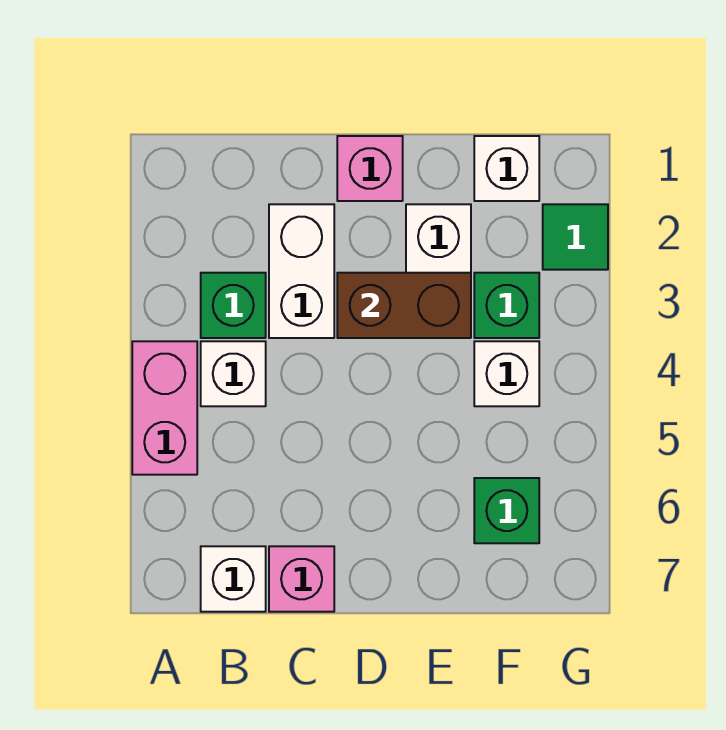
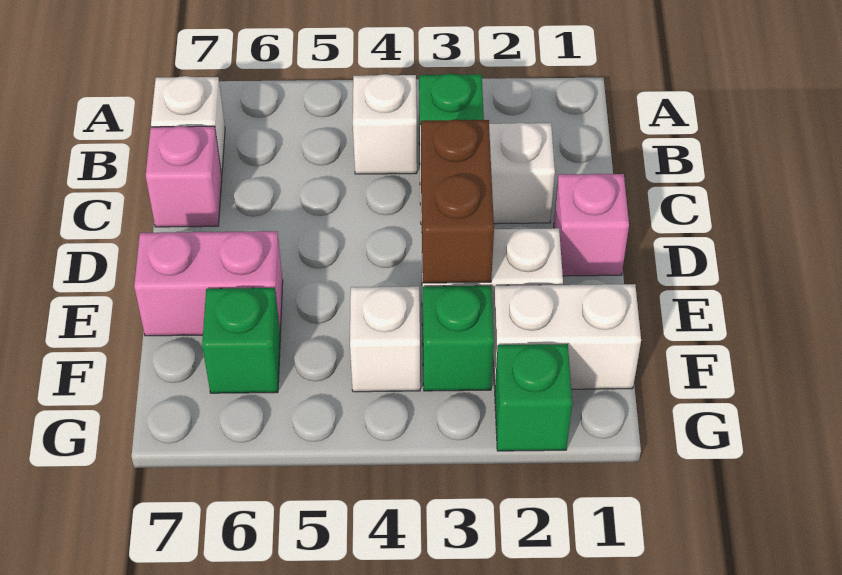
pink brick A4:A5 level 1 -> pink brick E6:E7 level 1
white brick F1 level 1 -> white brick F1:F2 level 1
green tile G2 level 1 -> green brick G2 level 1

